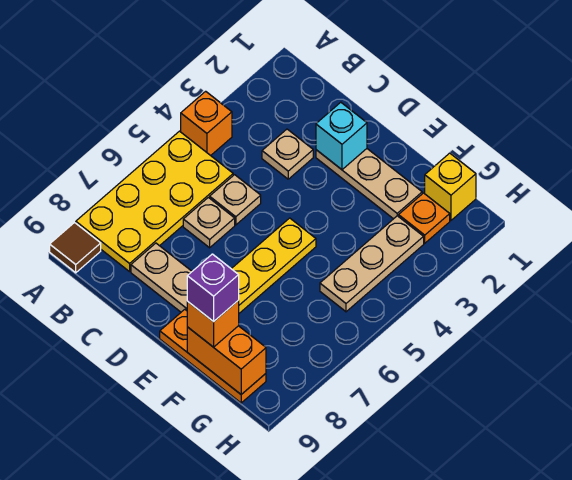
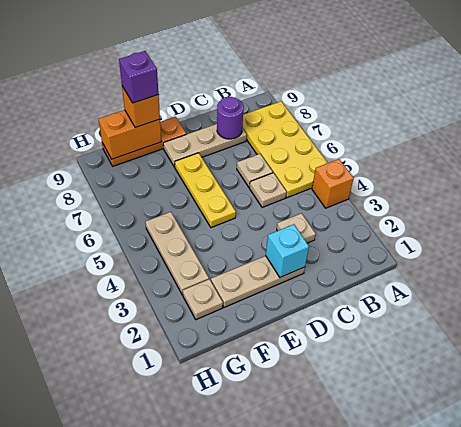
brown tile A9 level 1 -> none
none -> purple round brick C8 level 2
yellow brick G1 level 1 -> none
orange plate G2 level 1 -> tan plate G2 level 1

